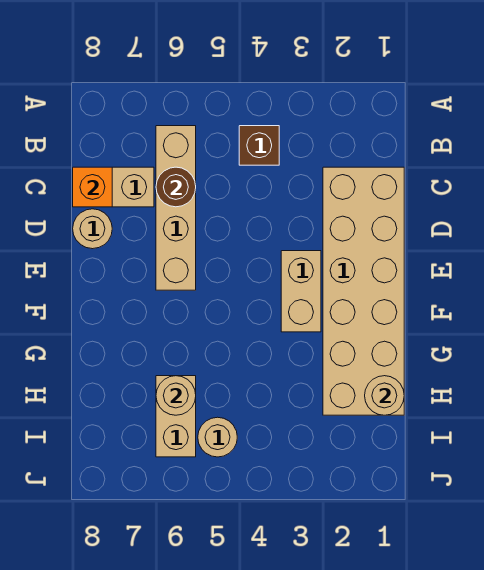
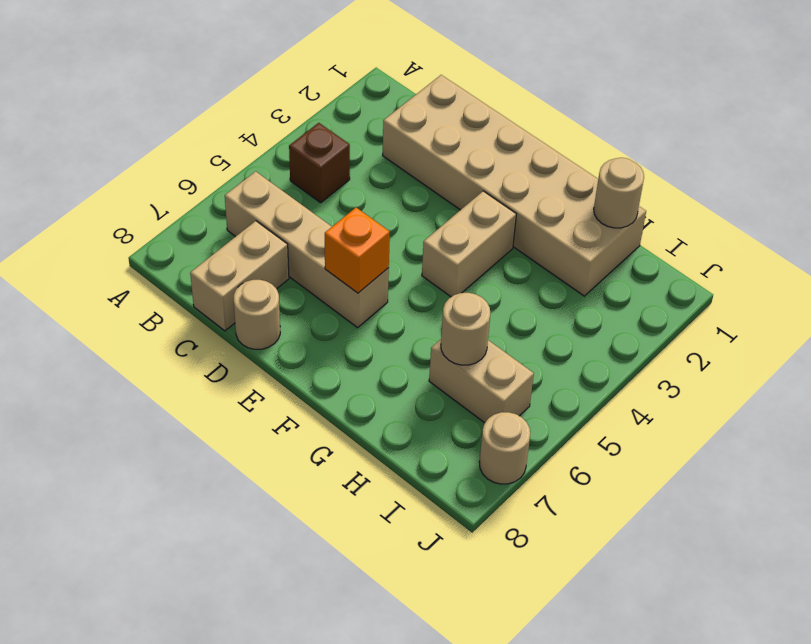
brown round brick C6 level 2 -> none
orange brick C8 level 2 -> orange brick E6 level 2
tan brick E3:F3 level 1 -> tan brick F3:F4 level 1
tan round brick I5 level 1 -> tan round brick J7 level 1

